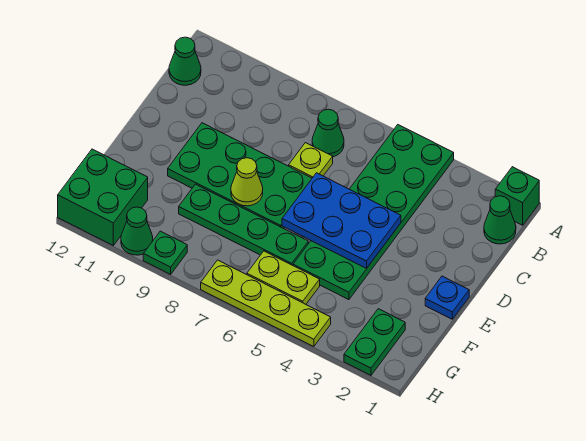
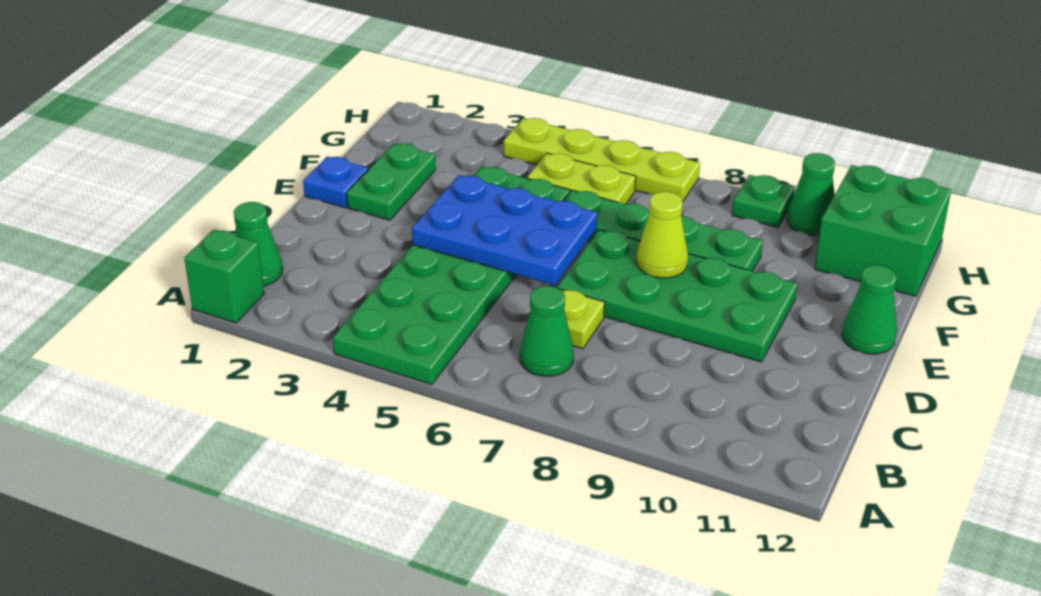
green cone B12 level 1 -> green cone E12 level 1
green plate G2:H2 level 1 -> green plate E2:F2 level 1

